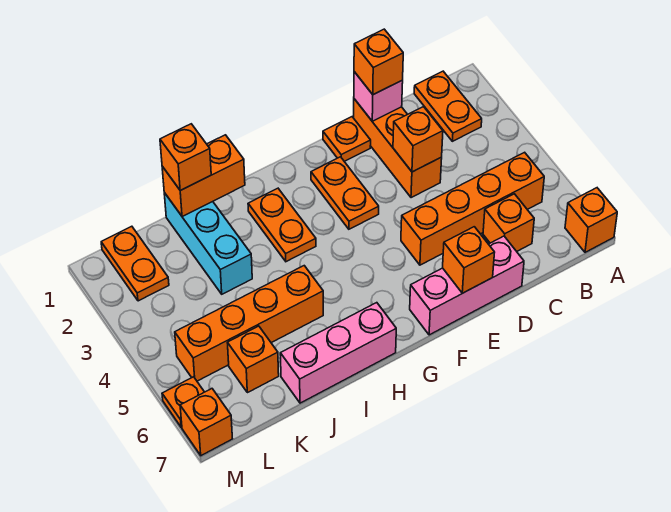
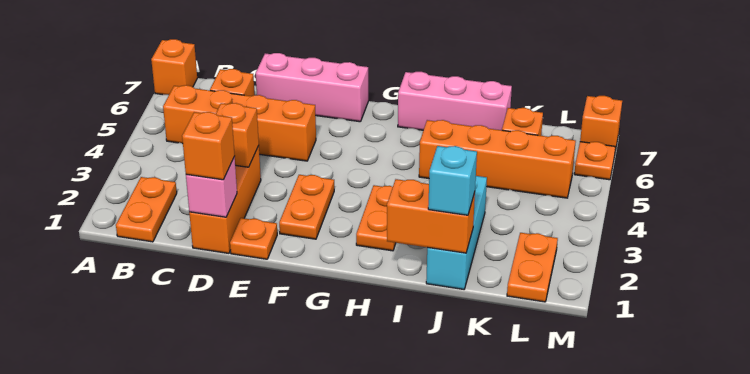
orange brick E7 level 2 -> none
orange brick J1 level 3 -> cyan brick J1 level 3

